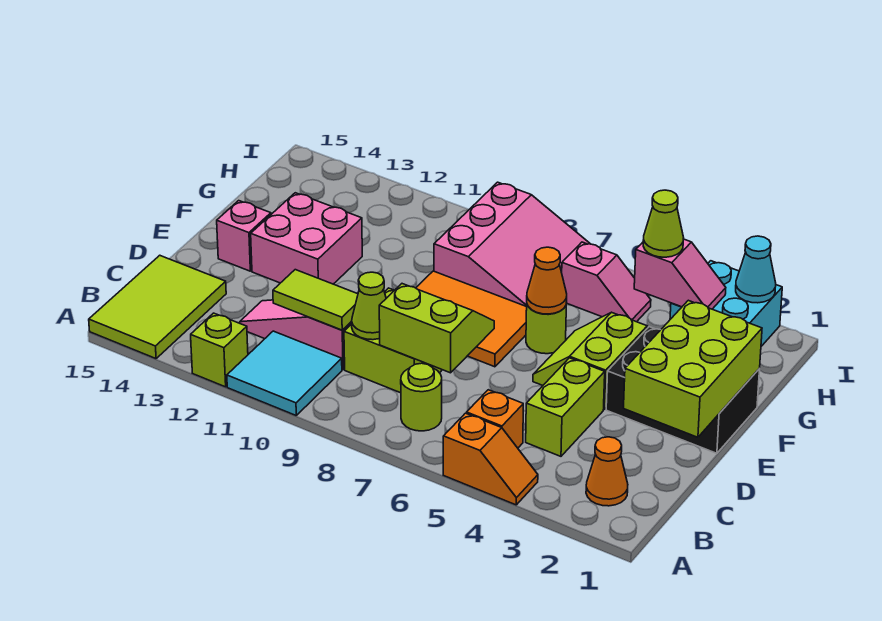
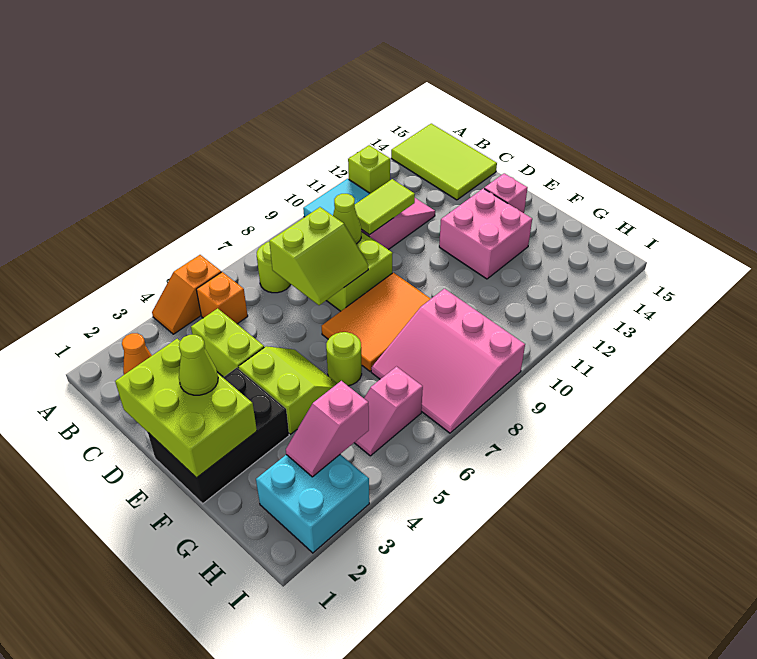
orange cone F6 level 2 -> none
lime cone H4 level 3 -> lime cone E2 level 3
cyan cone I2 level 2 -> none

